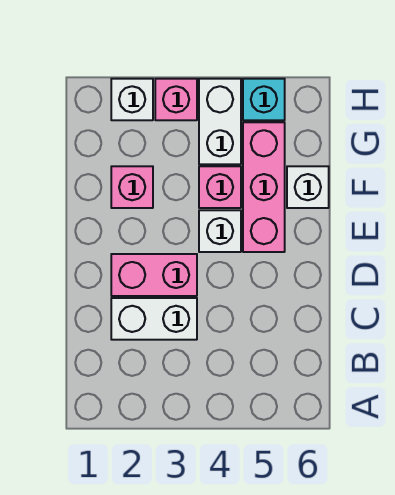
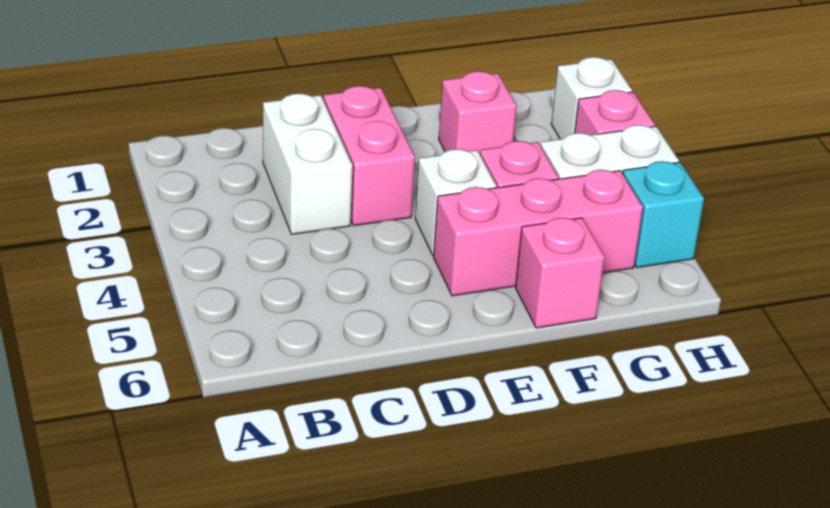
white brick F6 level 1 -> pink brick F6 level 1

